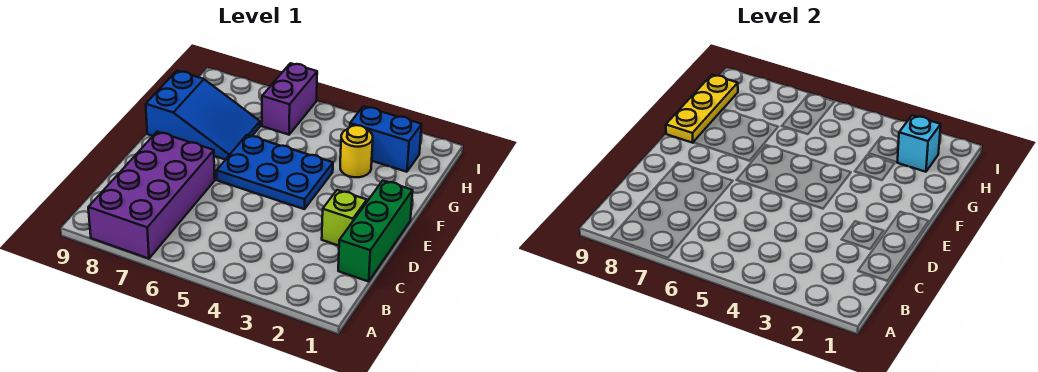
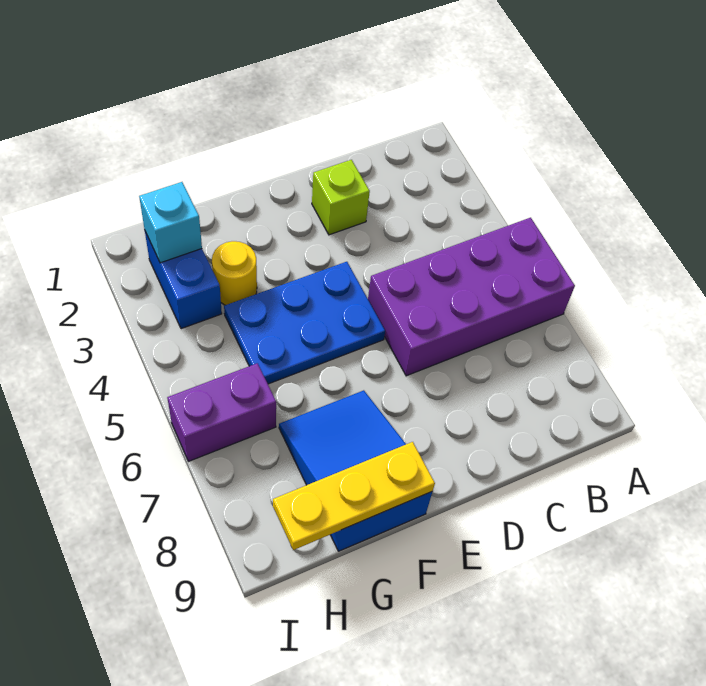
purple brick A7:D8 level 1 -> purple brick A5:D6 level 1
green brick C1:E1 level 1 -> none
blue plate E4:F6 level 1 -> blue plate E4:G5 level 1

